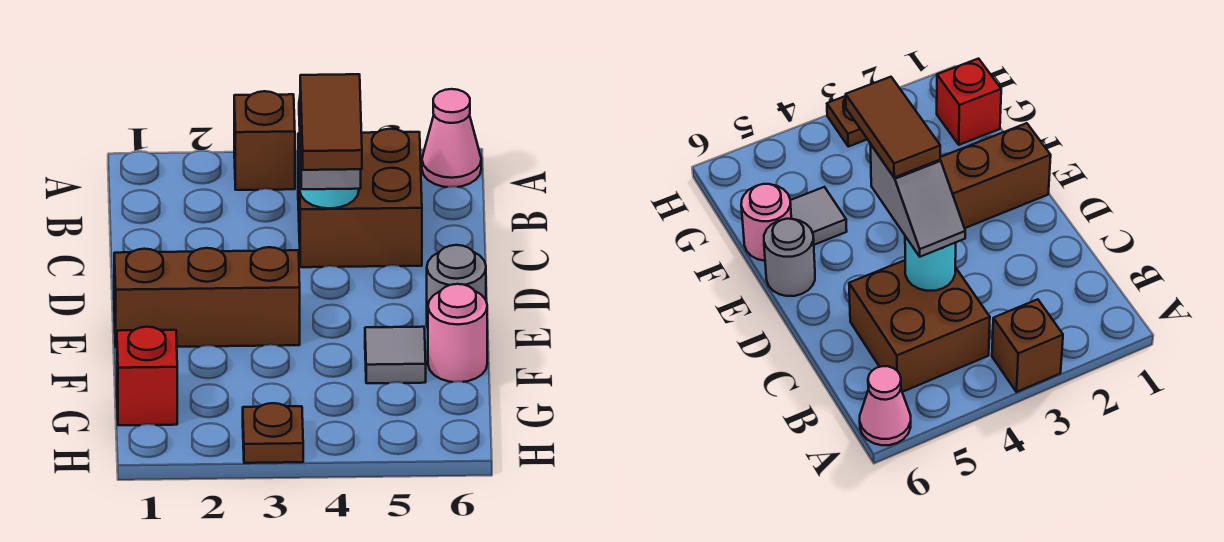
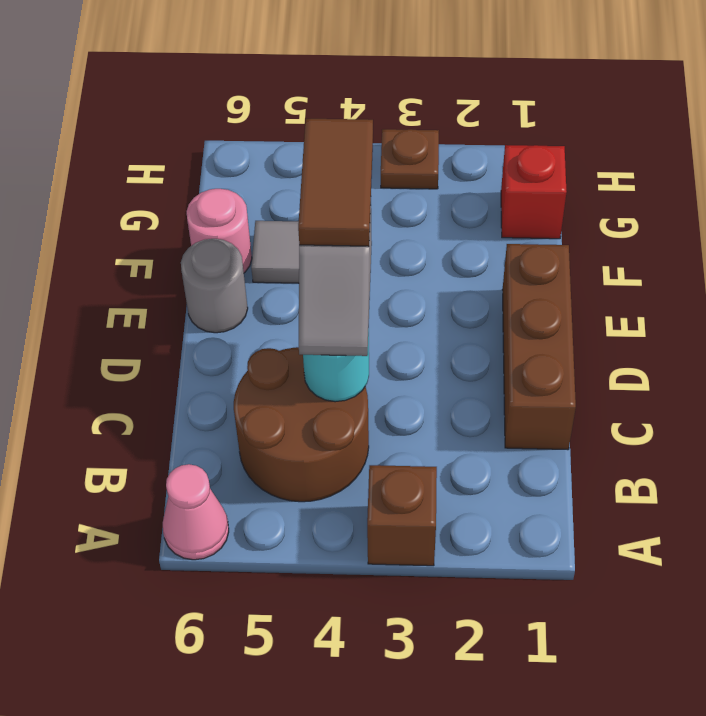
brown brick B4:C5 level 1 -> brown round brick B4:C5 level 1
brown brick E1:E3 level 1 -> brown brick C1:E1 level 1

